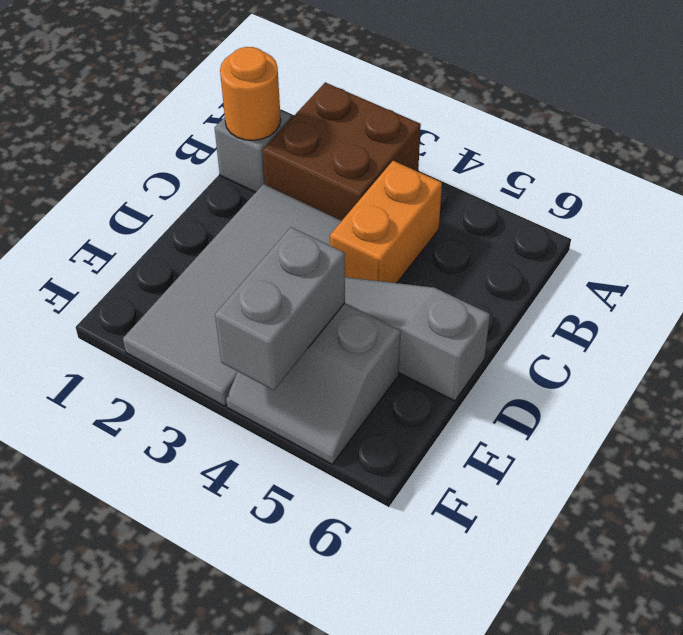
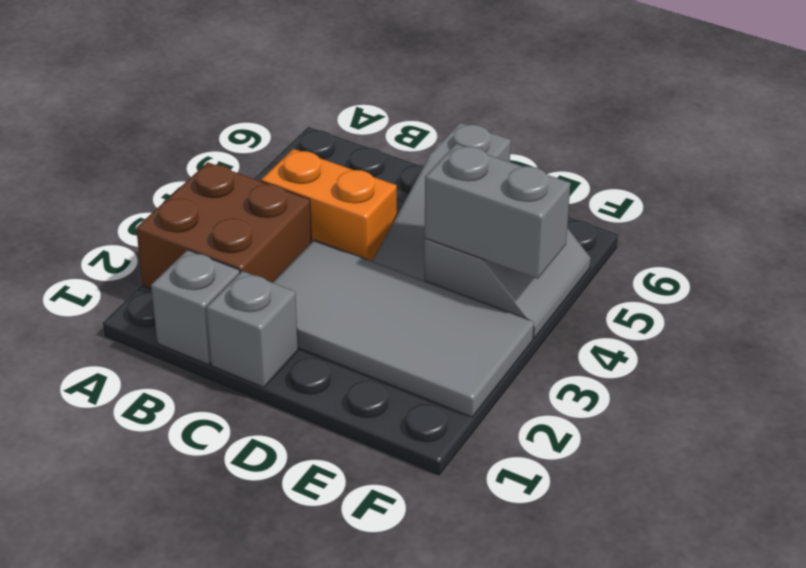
orange round brick B1 level 2 -> none
none -> grey brick C1 level 1

